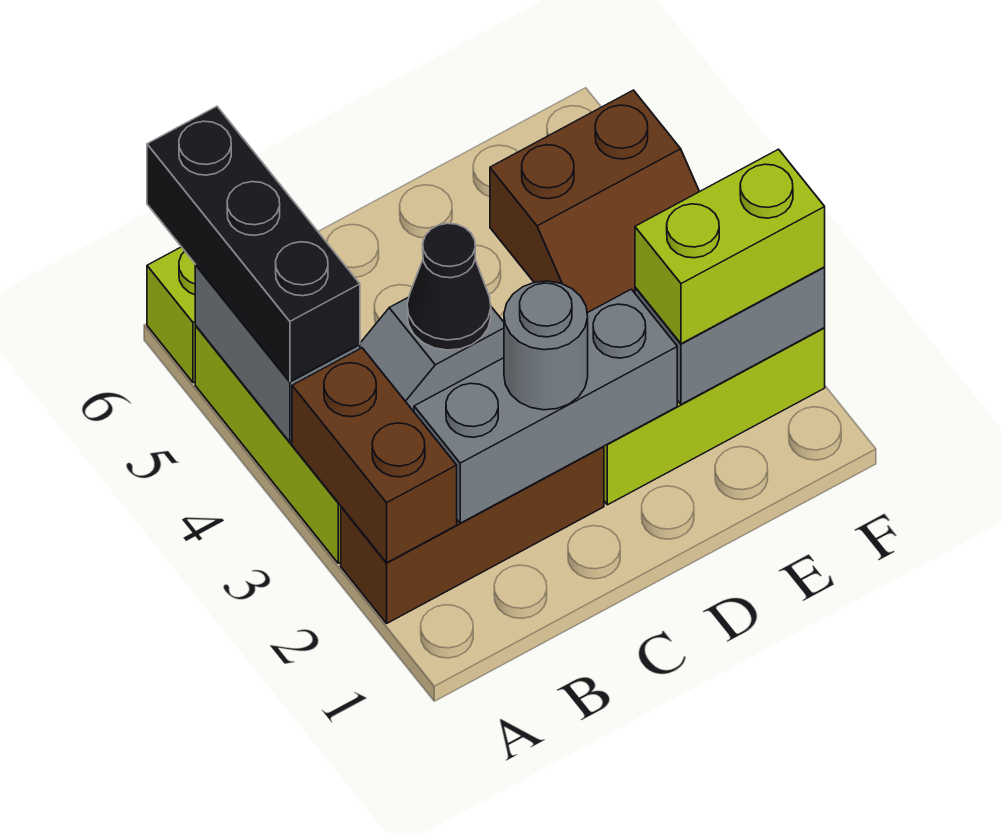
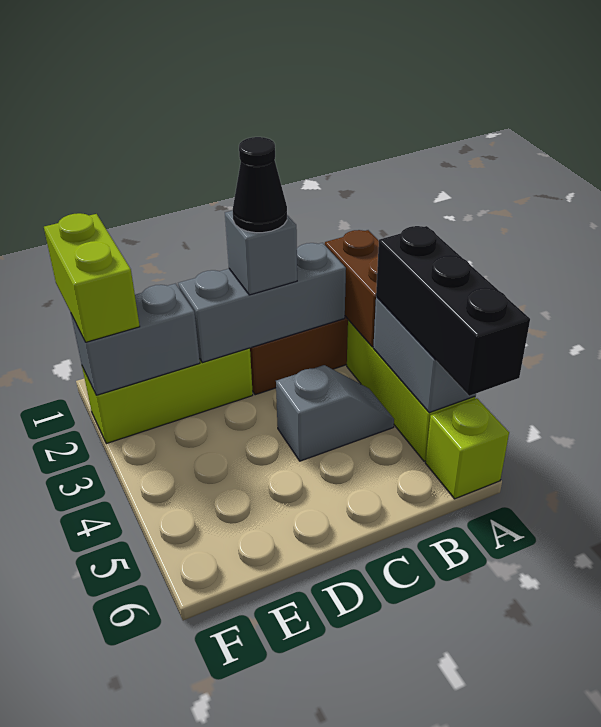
grey round brick C2 level 3 -> grey brick C2 level 3
black cone C4 level 2 -> black cone C2 level 4
lime brick E2:F2 level 3 -> lime brick F1:F2 level 3
brown slope E4:F5 level 1 top 5 -> none

